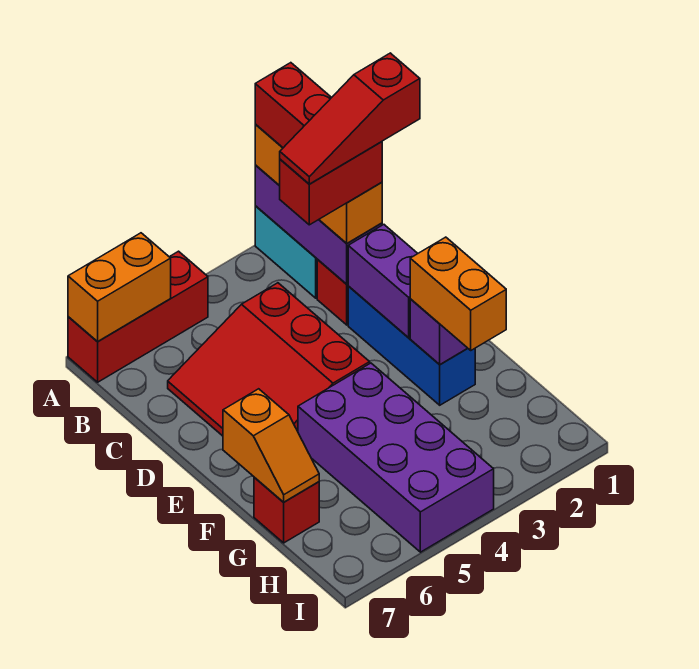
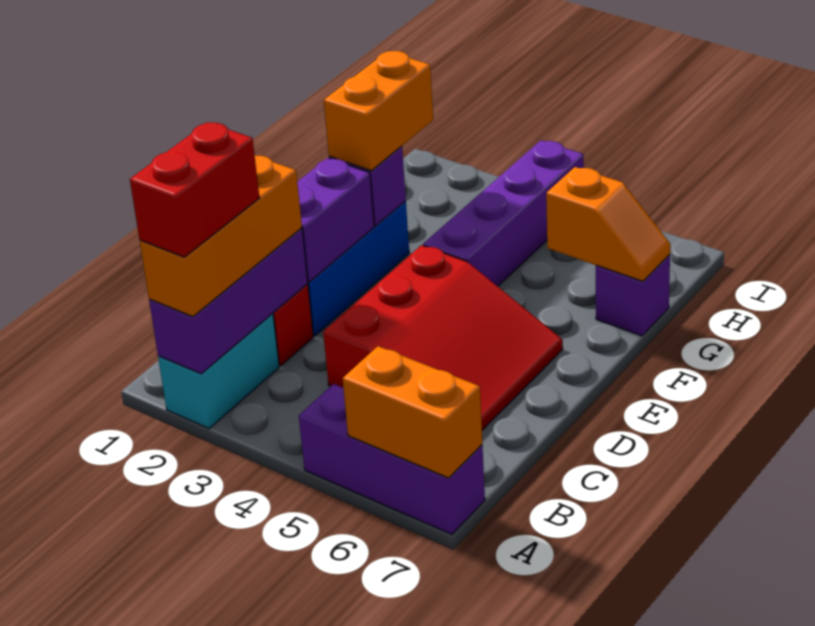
red brick A5:A7 level 1 -> purple brick A5:A7 level 1
red slope C1:C3 level 5 top 1 -> none
red brick C2:C3 level 4 -> none
purple brick F4:I5 level 1 -> purple brick F4:I4 level 1
orange slope F7:G7 level 2 top F -> orange slope G6:G7 level 2 top 6
red brick G7 level 1 -> purple brick G7 level 1

